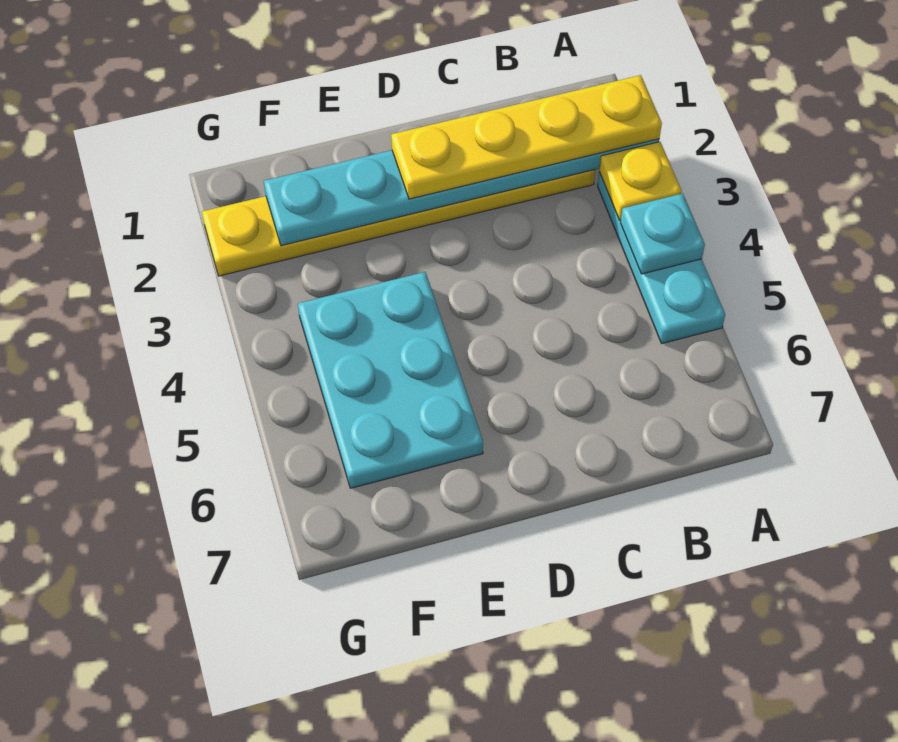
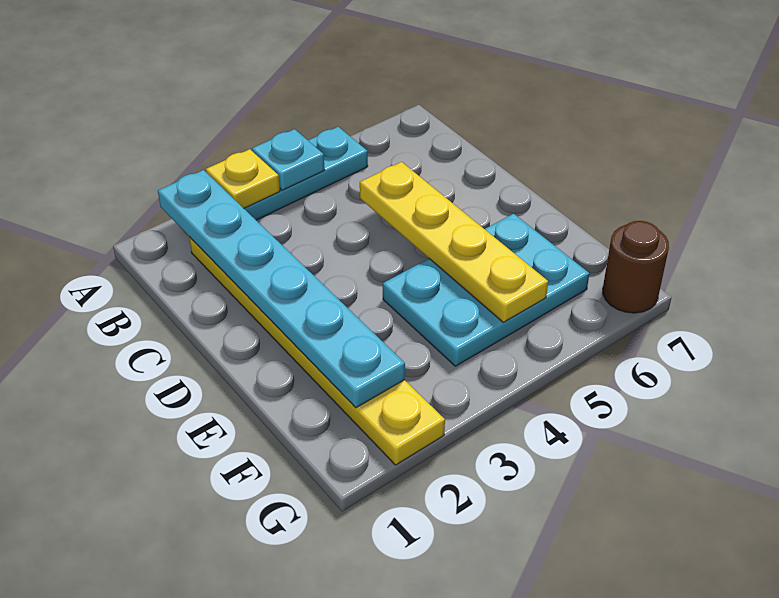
yellow plate A2:D2 level 3 -> yellow plate C5:F5 level 2
none -> brown round brick G7 level 1

